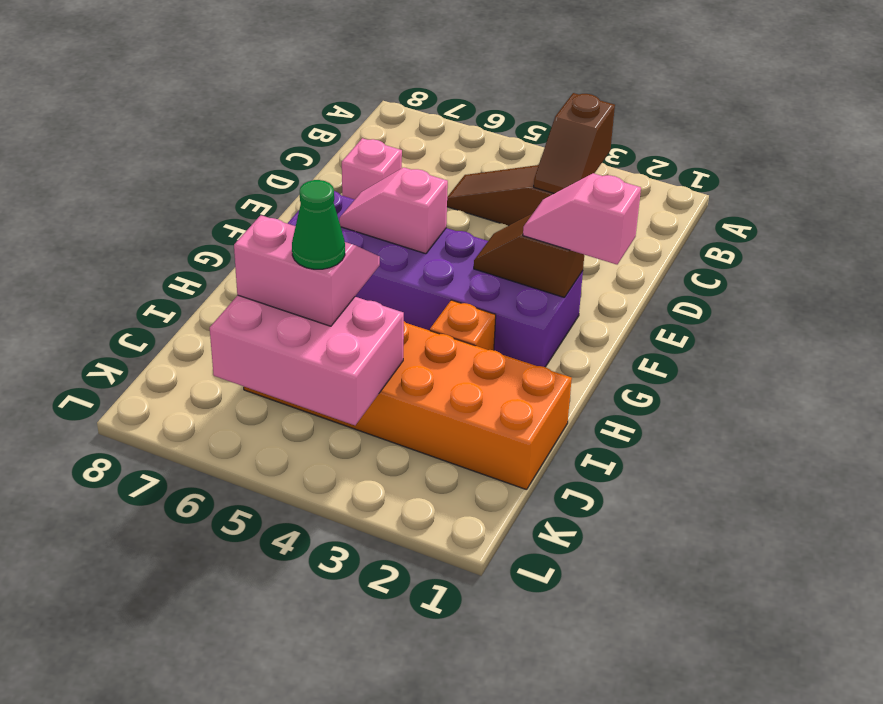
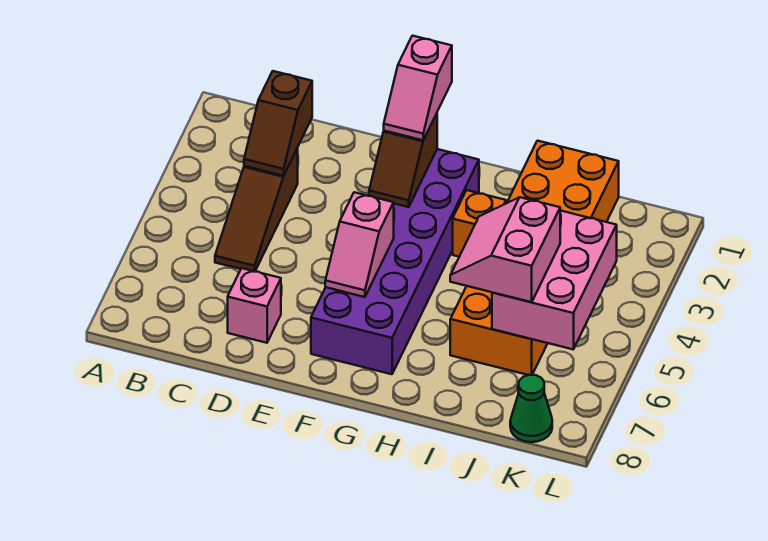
brown slope B3:C3 level 2 top B -> brown slope C2:C3 level 2 top 2
green cone J5 level 4 -> green cone K8 level 1

